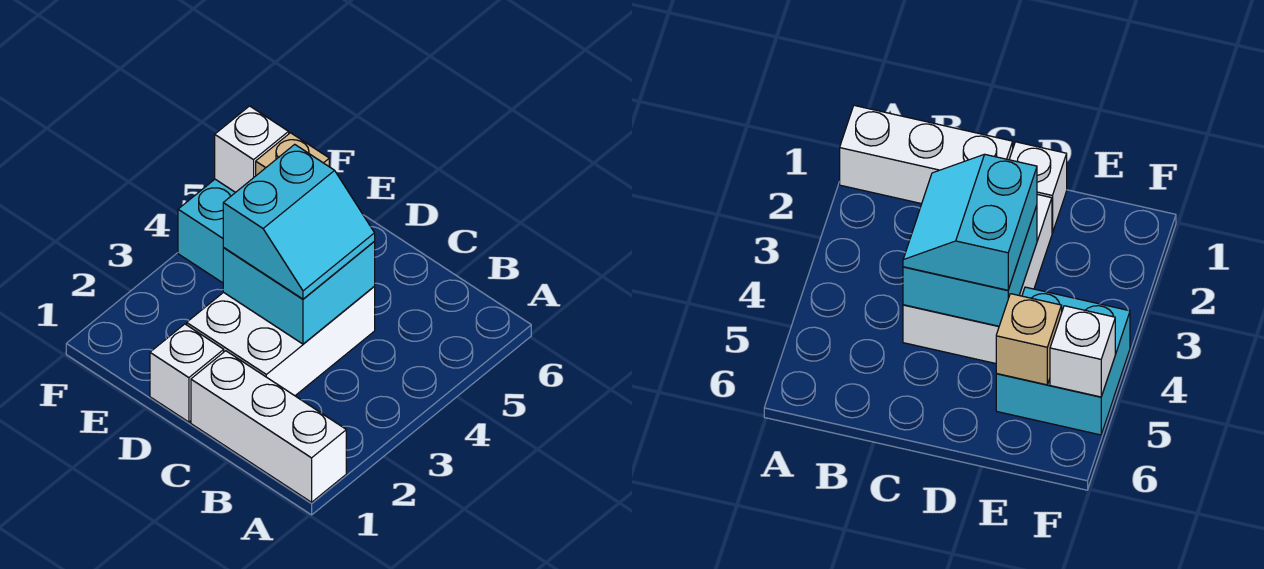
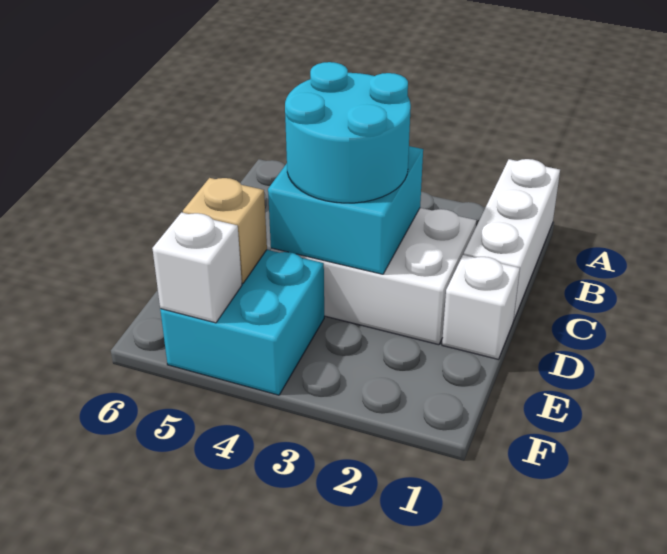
cyan slope C3:D4 level 3 top D -> cyan round brick C3:D4 level 3

